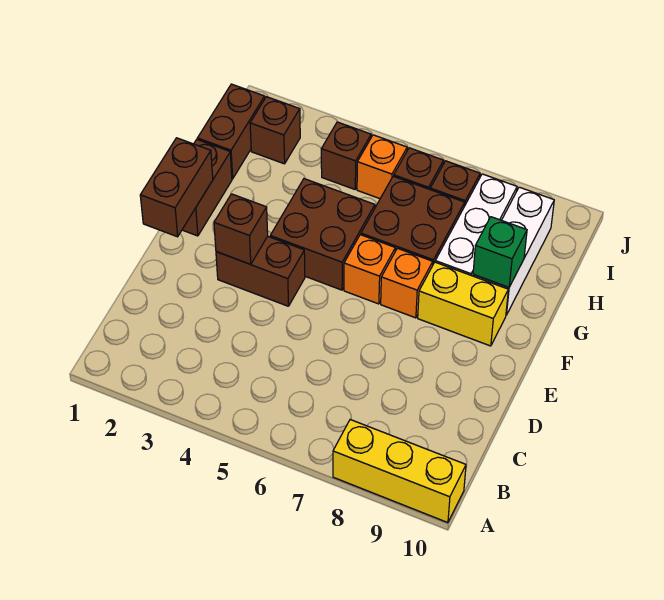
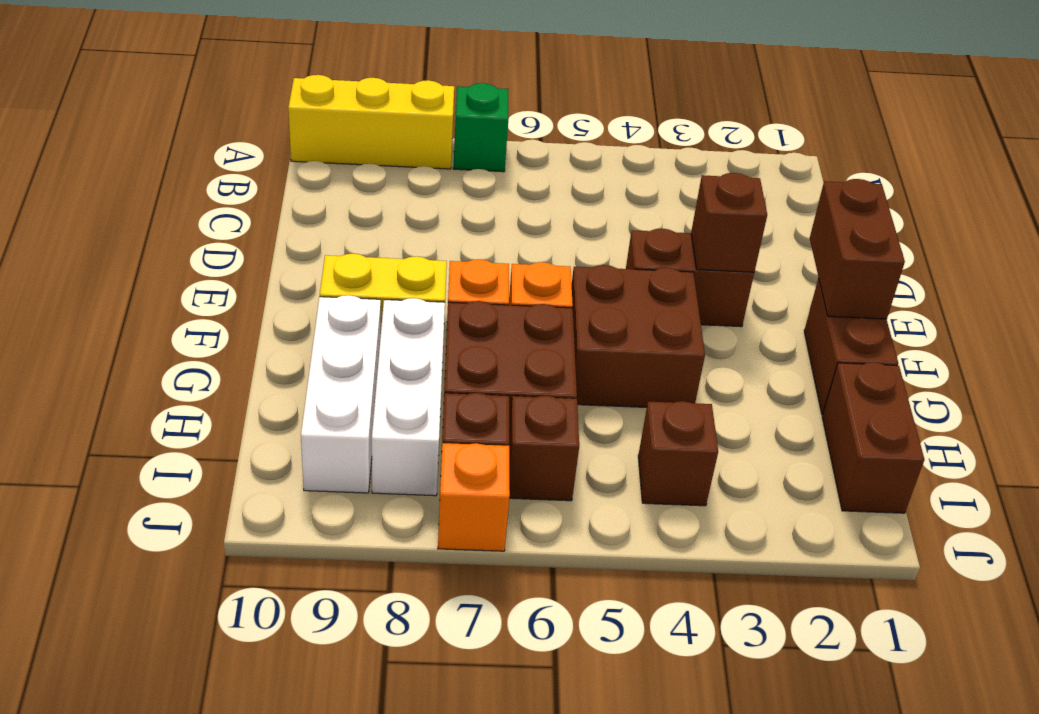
green brick G9 level 2 -> green brick A7 level 1
brown brick I2 level 1 -> none
orange brick I5 level 1 -> orange brick J7 level 1

